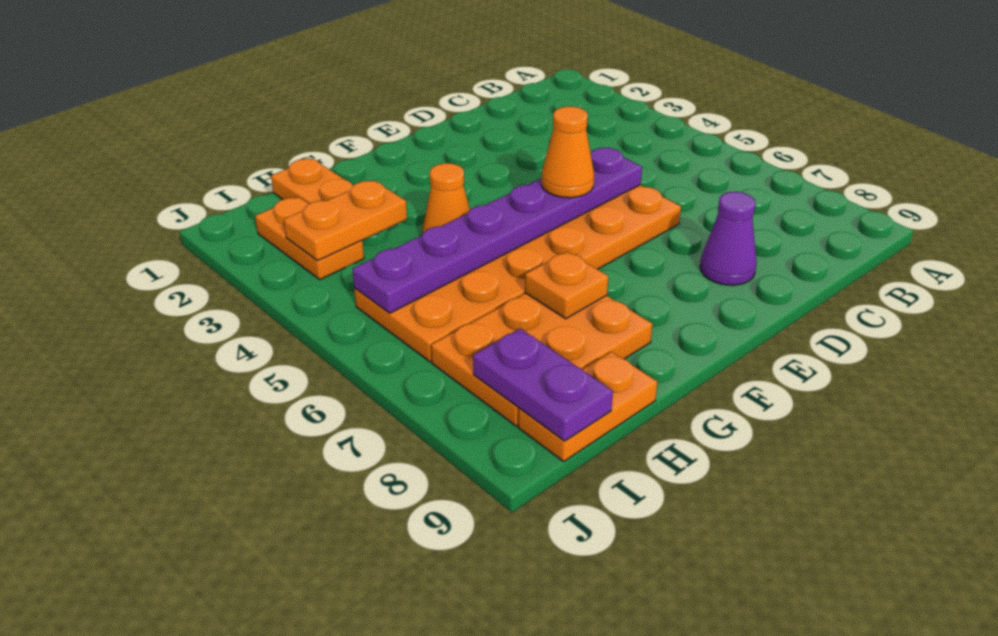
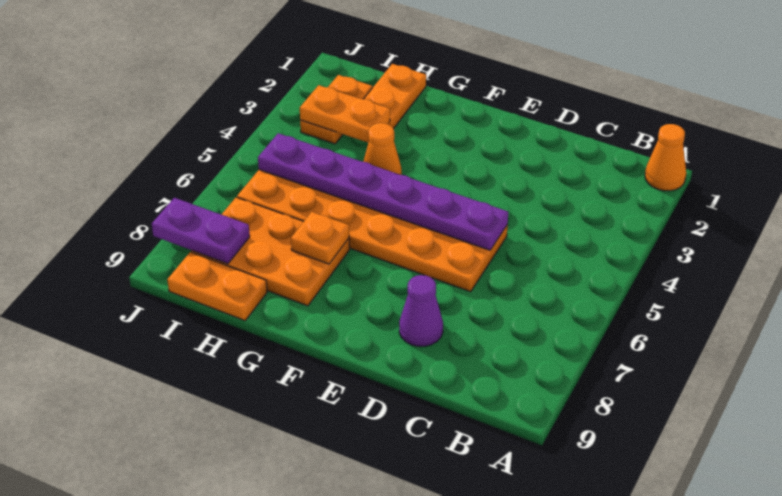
orange cone E5 level 3 -> orange cone A1 level 1
purple plate I8:I9 level 2 -> purple plate I8:J8 level 2

